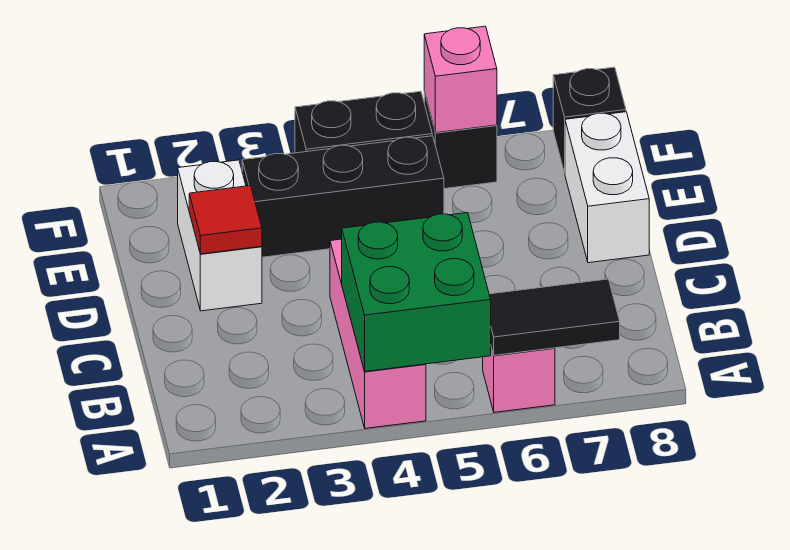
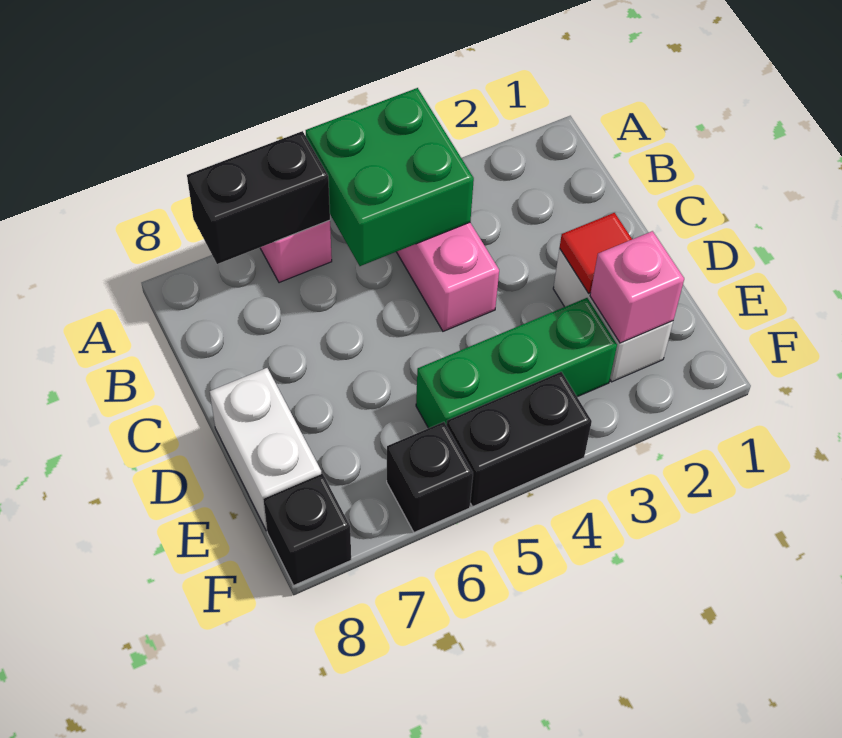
black tile A6:A7 level 2 -> black brick A6:A7 level 2
black brick E3:E5 level 1 -> green brick E3:E5 level 1
pink brick F6 level 2 -> pink brick E2 level 2

